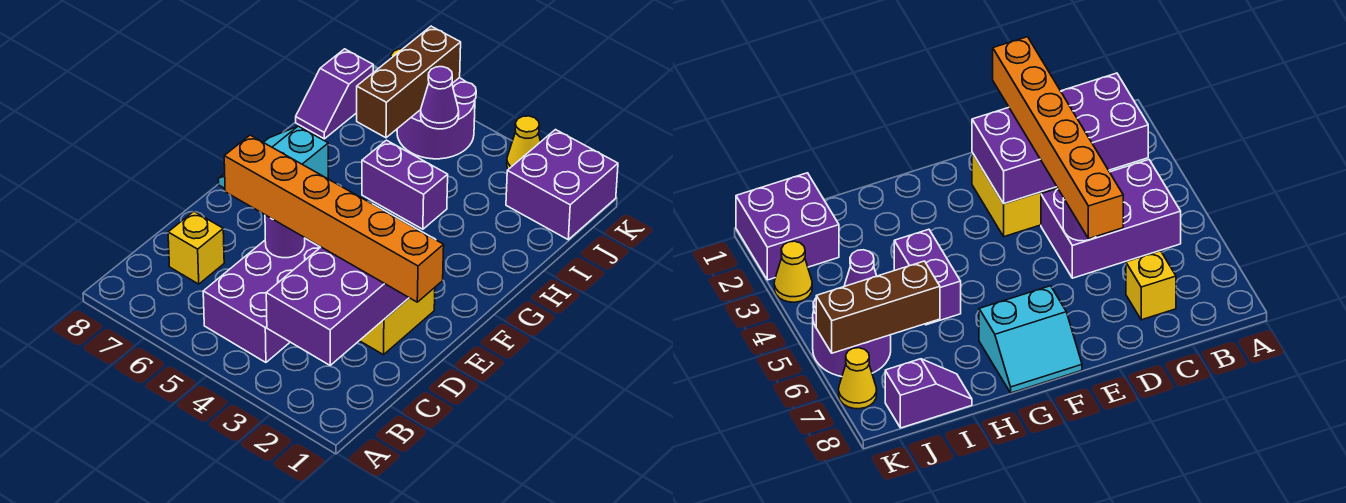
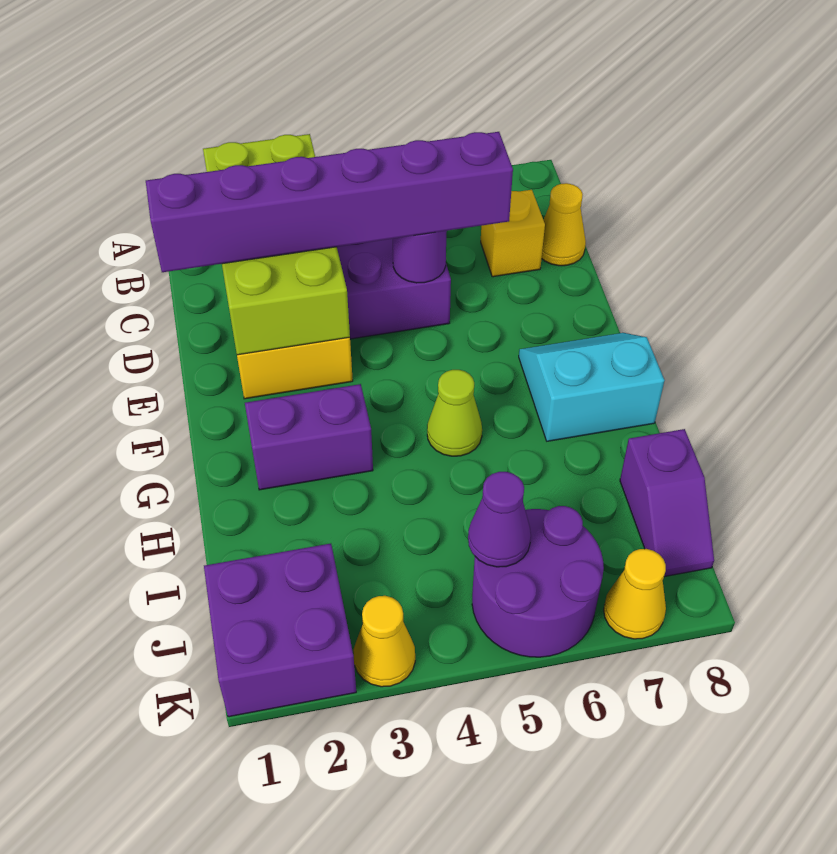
purple brick B2:E3 level 2 -> lime brick B2:E3 level 2
none -> yellow cone C8 level 1
orange brick D1:D6 level 3 -> purple brick D1:D6 level 3
cyan slope F7:G8 level 1 top 7 -> cyan slope F7:G8 level 1 top G
none -> lime cone G5 level 1
purple brick H4:H5 level 1 -> purple brick G2:G3 level 1
brown brick I6:K6 level 2 -> none
purple slope I8:J8 level 1 top J -> purple slope I8:J8 level 1 top I

